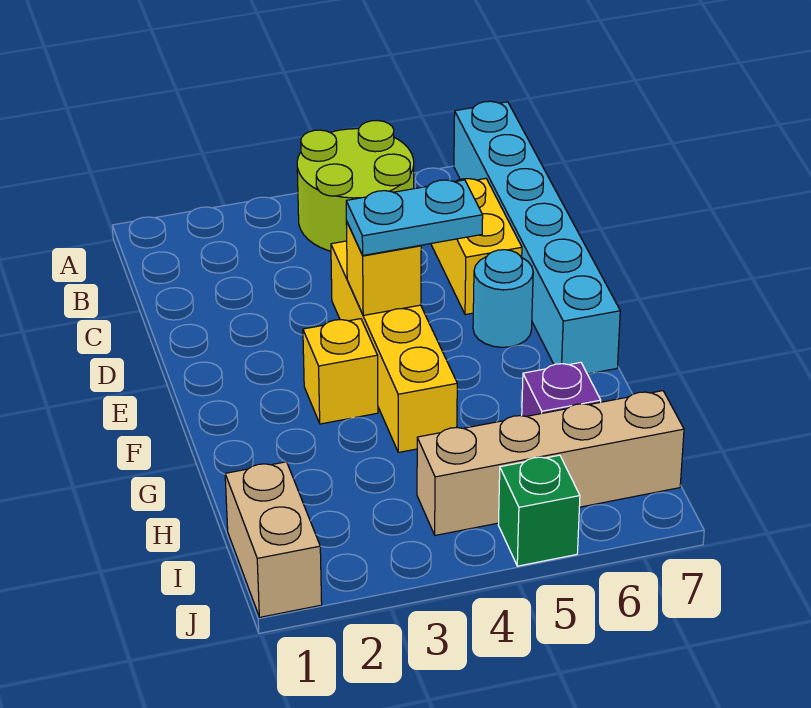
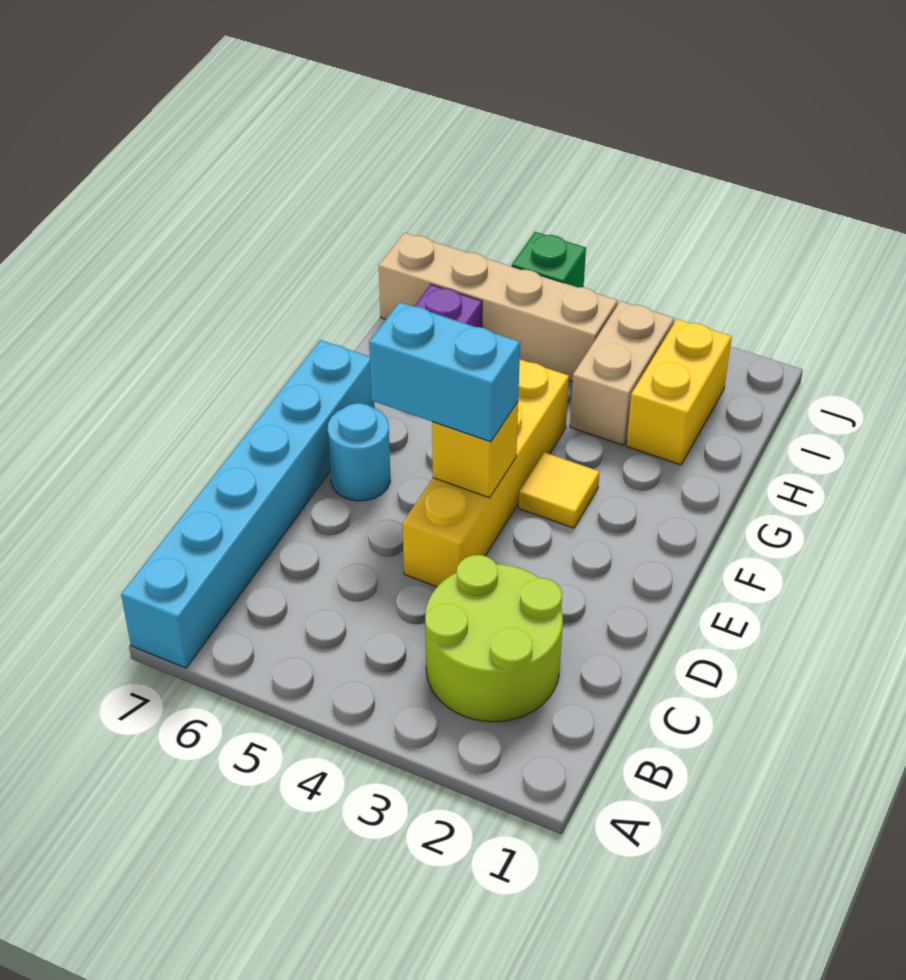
lime round brick A4:B5 level 1 -> lime round brick B2:C3 level 1
yellow brick C6:D6 level 1 -> yellow brick H2:I2 level 1
cyan plate E4:E5 level 3 -> cyan brick E4:E5 level 3
yellow brick F3 level 1 -> yellow tile F3 level 1
tan brick I1:J1 level 1 -> tan brick H3:I3 level 1

